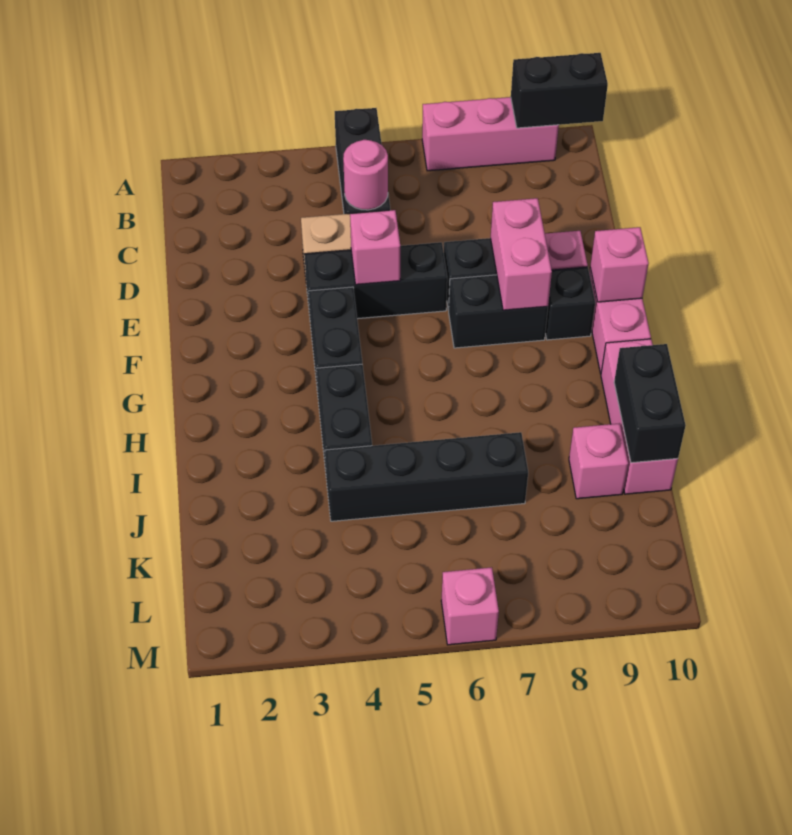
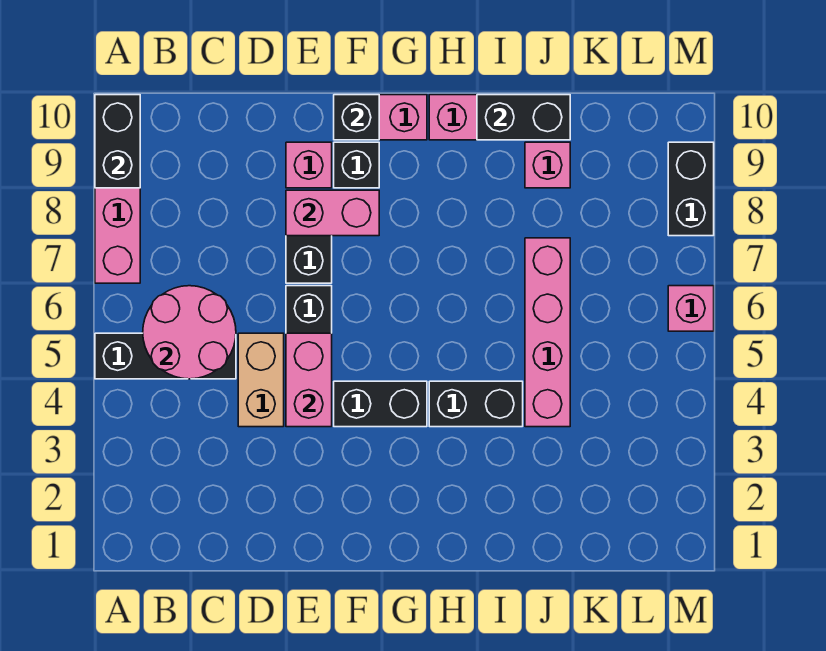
pink round brick C5 level 2 -> pink round brick B5:C6 level 2
pink brick E5 level 2 -> pink brick E4:E5 level 2
black brick F7:F8 level 1 -> black brick M8:M9 level 1
pink brick F10 level 2 -> black brick F10 level 2
black brick J4:J7 level 1 -> pink brick J4:J7 level 1

